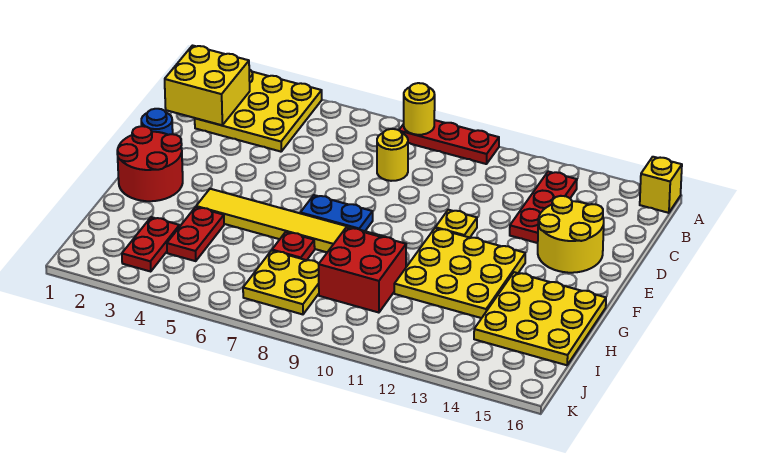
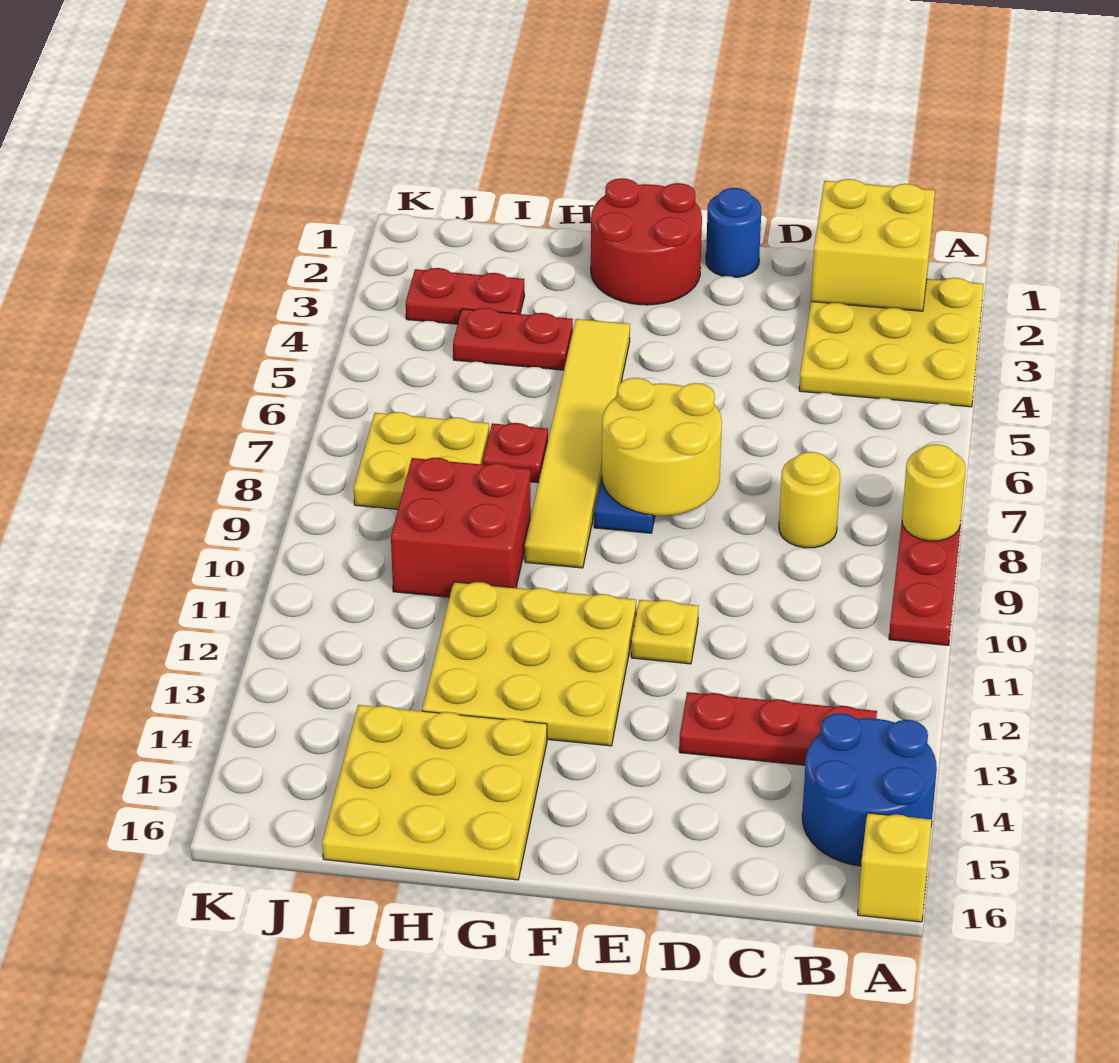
none -> blue round brick A14:B15 level 1
yellow round brick D14:E15 level 1 -> yellow round brick E7:F8 level 2

